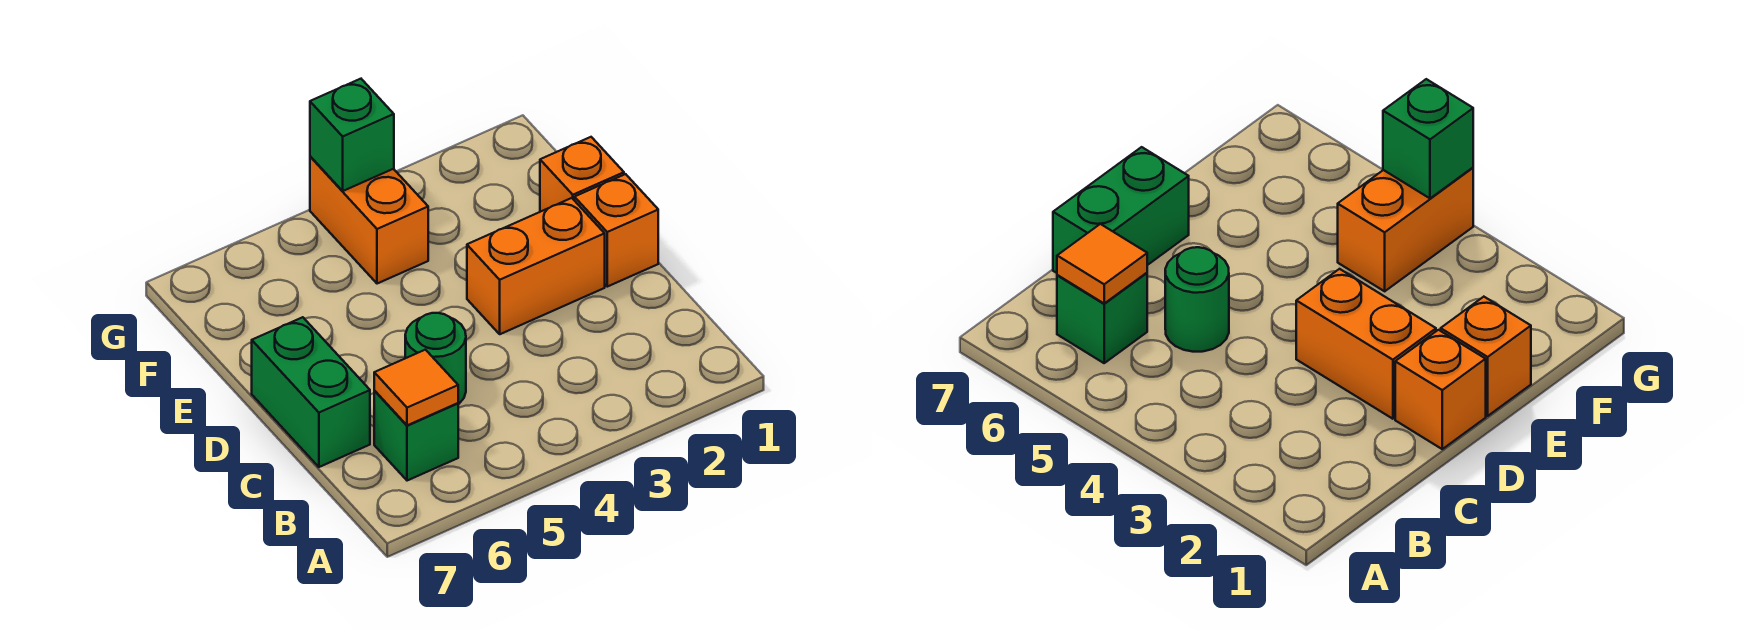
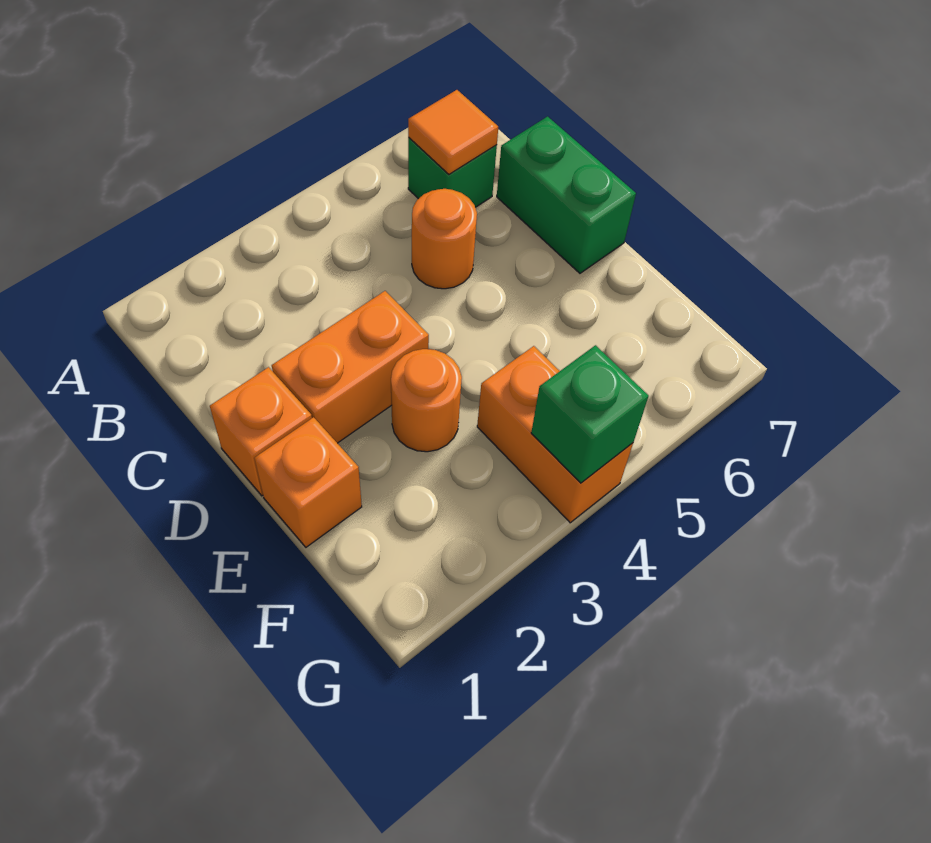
green round brick C5 level 1 -> orange round brick C5 level 1
none -> orange round brick E3 level 1

